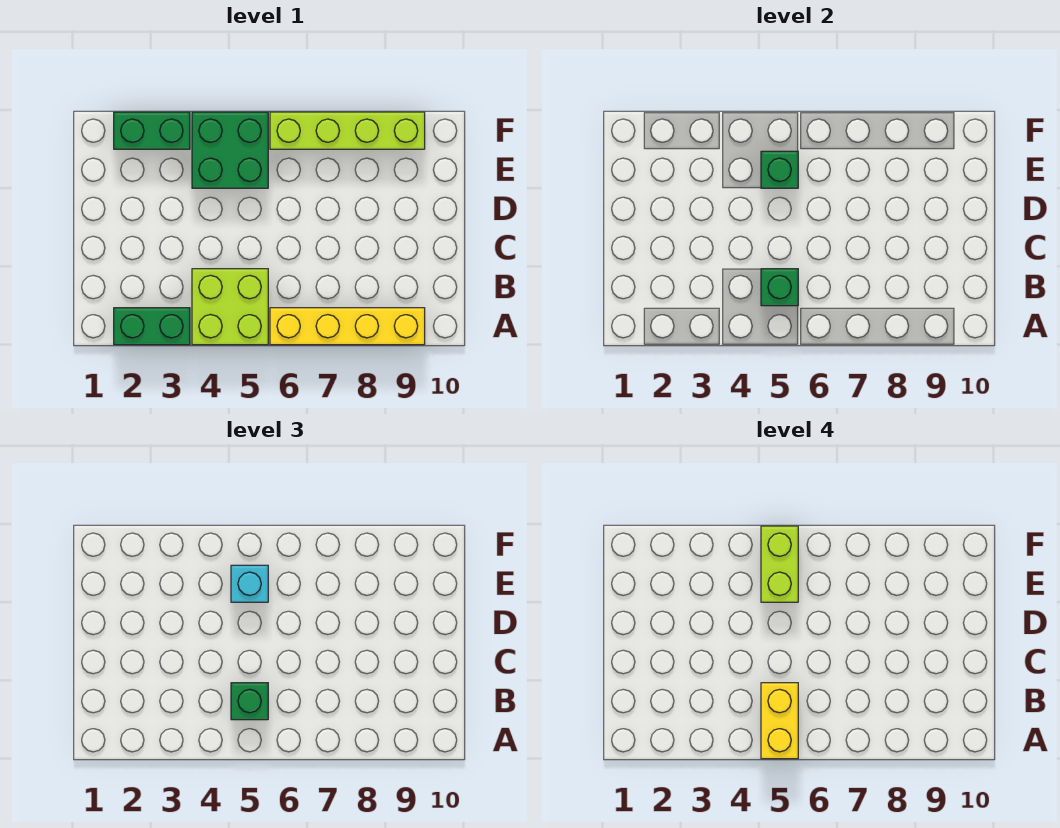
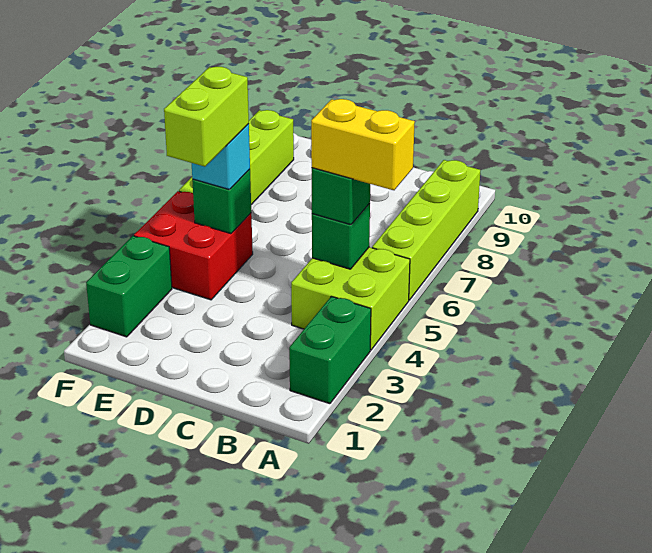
yellow brick A6:A9 level 1 -> lime brick A6:A9 level 1
green brick E4:F5 level 1 -> red brick E4:F5 level 1
lime brick E5:F5 level 4 -> lime brick E4:E5 level 4

